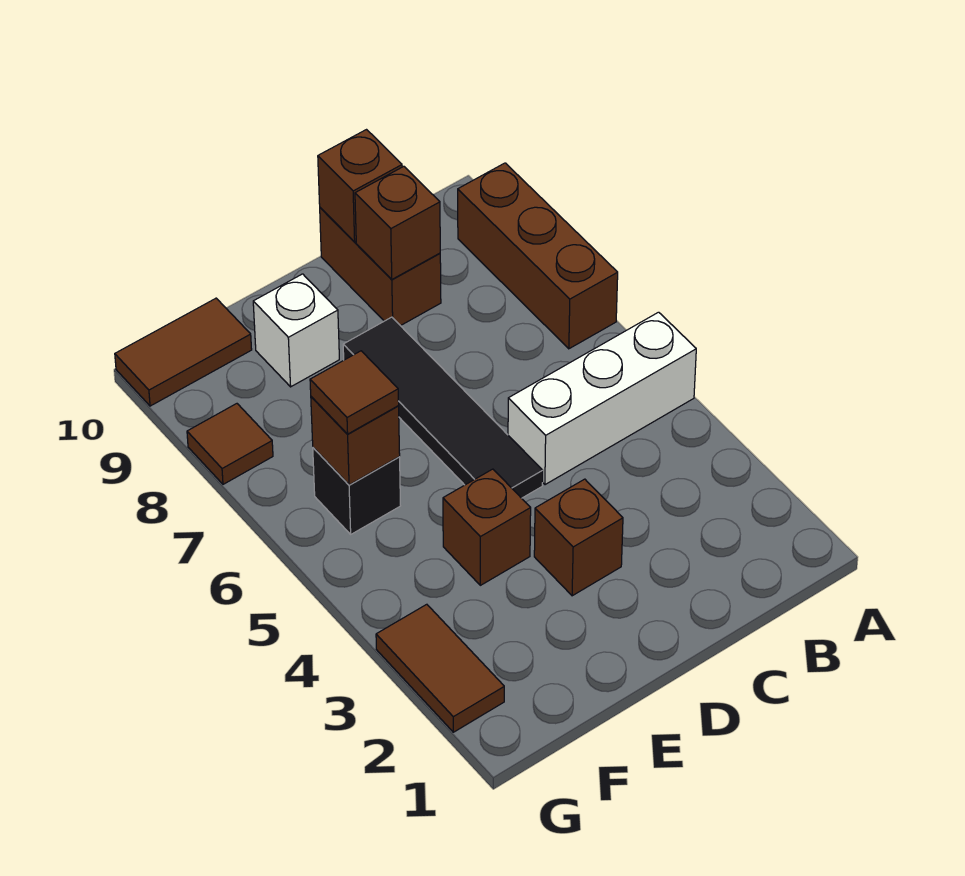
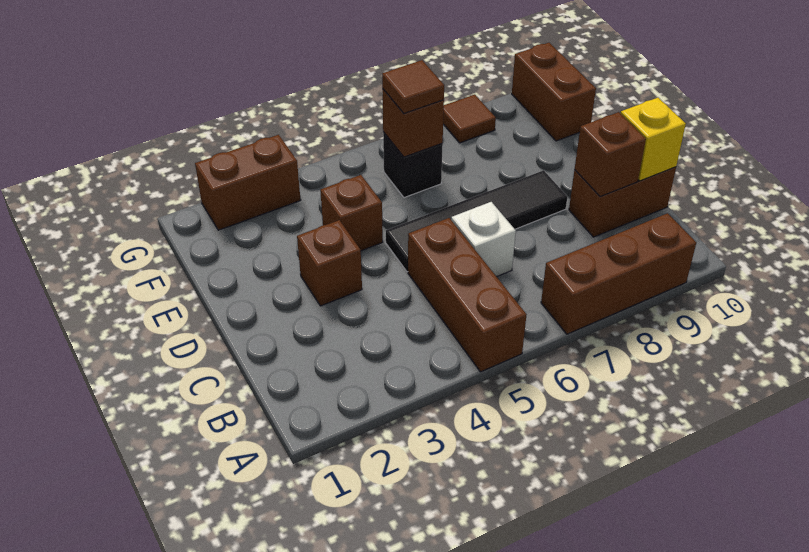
white brick A5:C5 level 1 -> brown brick A5:C5 level 1
brown brick C10 level 2 -> yellow brick C10 level 2
white brick E9 level 1 -> white brick C6 level 1
brown tile F10:G10 level 1 -> brown brick F10:G10 level 1
brown tile G2:G3 level 1 -> brown brick G2:G3 level 1

